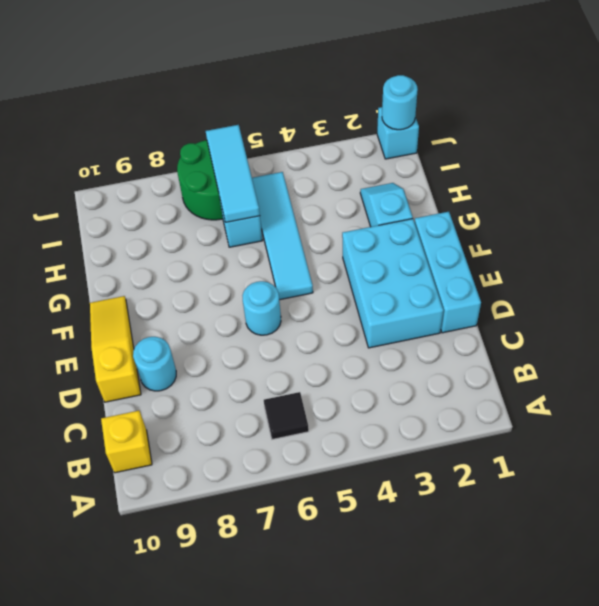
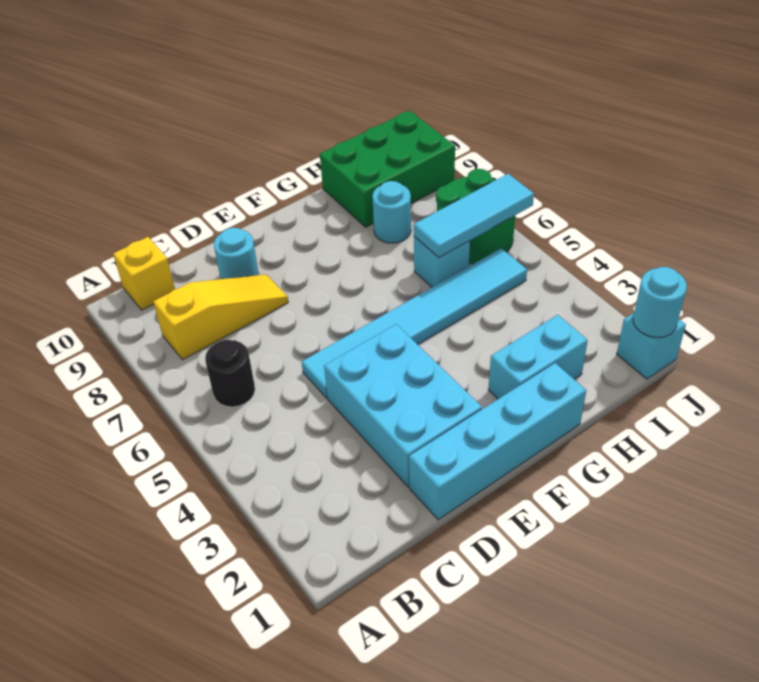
black tile B6 level 1 -> black round brick B6 level 1
cyan brick D1:F1 level 1 -> cyan brick D1:G1 level 1
cyan brick D2:F3 level 1 -> cyan brick D2:E4 level 1
yellow slope D10:F10 level 1 top D -> yellow slope B8:D8 level 1 top B
cyan round brick E6 level 1 -> cyan round brick H8 level 1
cyan tile F5:I5 level 1 -> cyan tile D5:I5 level 1
cyan slope G2:H2 level 1 top G -> cyan brick G2:H2 level 1
none -> green brick H9:J10 level 1

